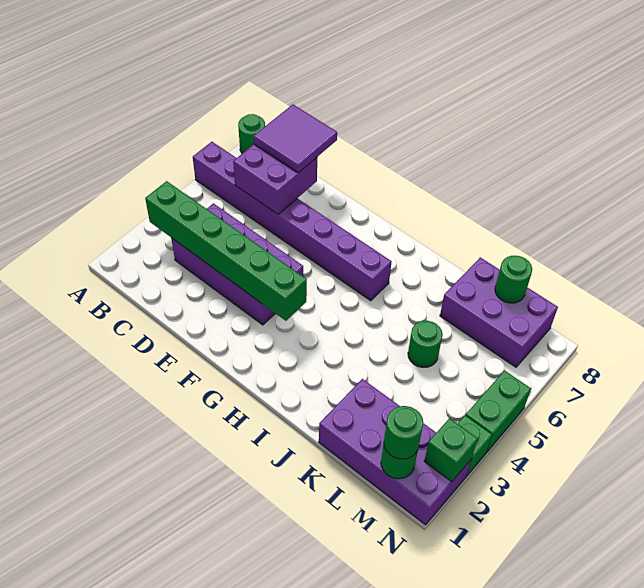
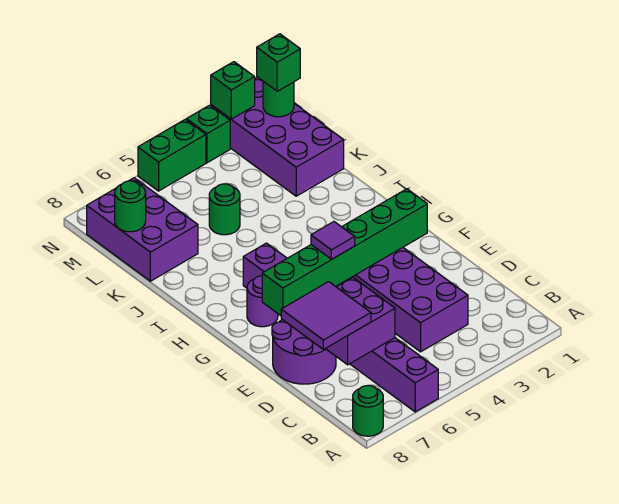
green brick B3:G3 level 2 -> green brick F2:F7 level 2
none -> purple round brick D7:E8 level 1
none -> purple tile F5 level 3
none -> purple round brick G7 level 1
green round brick M1 level 3 -> green brick M1 level 3

